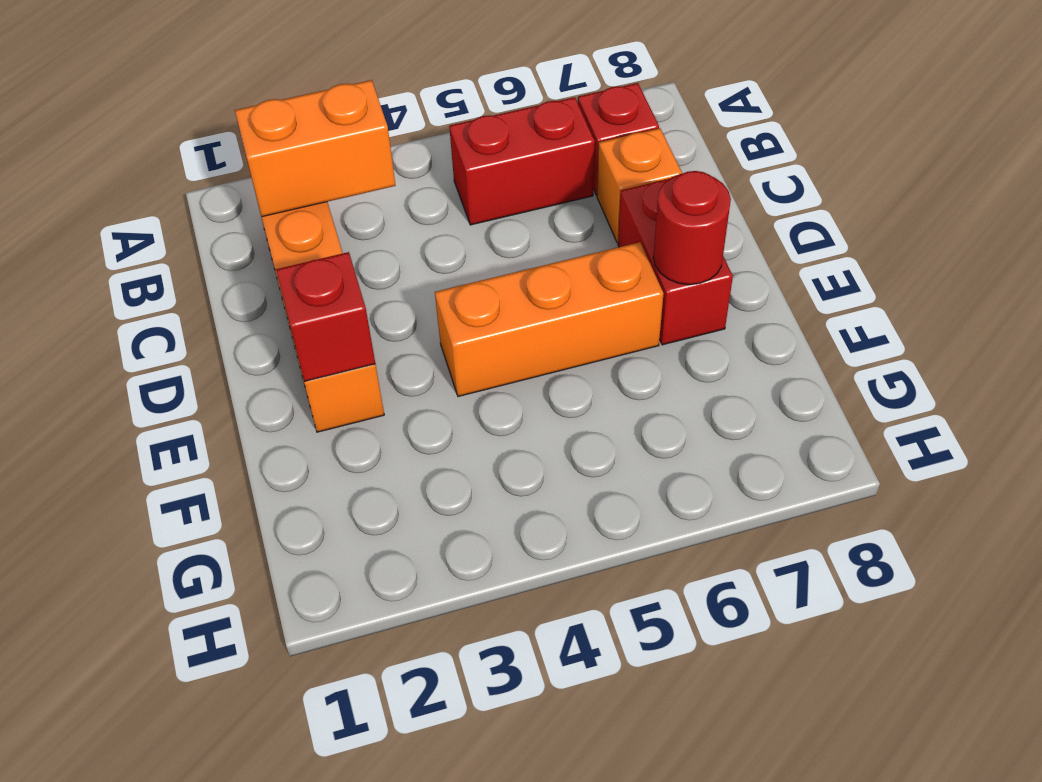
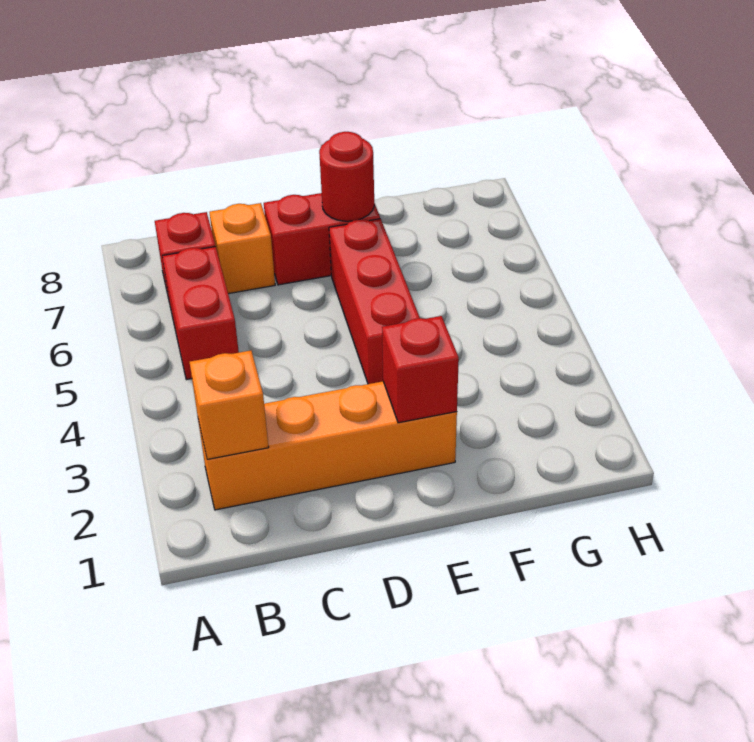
orange brick B2:B3 level 2 -> orange brick B2 level 2
orange brick E4:E6 level 1 -> red brick E4:E6 level 1

